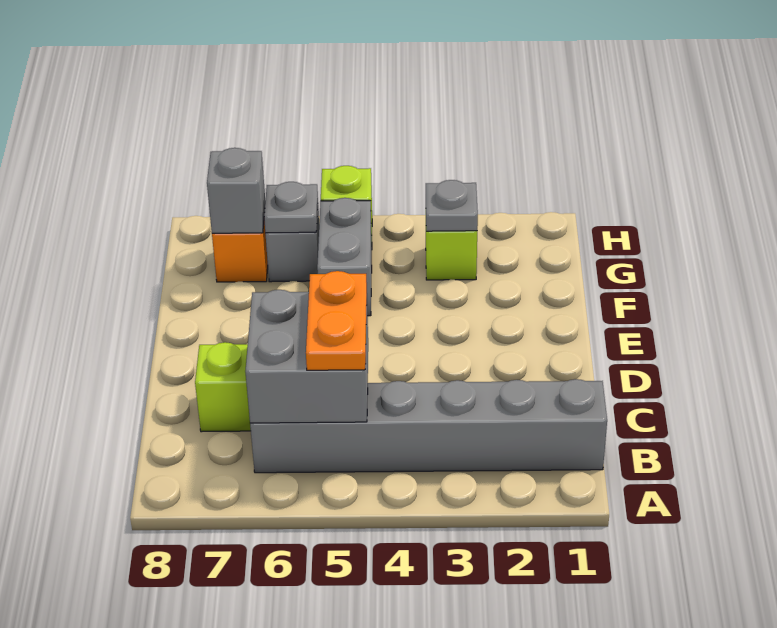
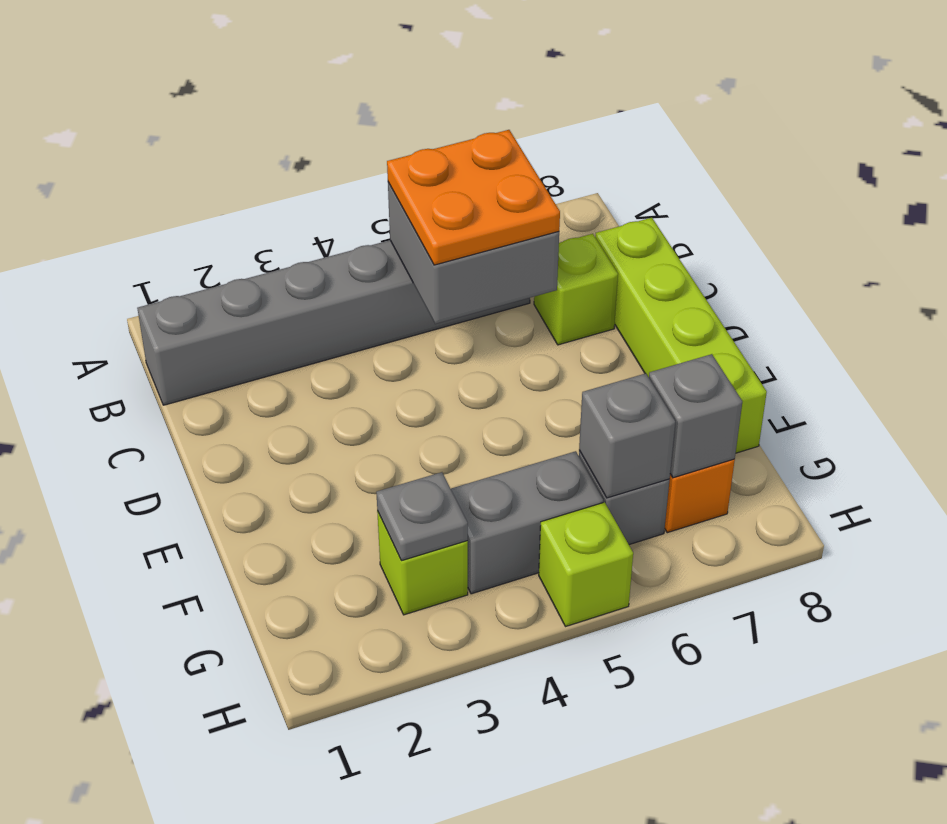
orange plate B5:C5 level 3 -> orange plate B5:C6 level 3
none -> lime brick C8:F8 level 1
grey brick F5:G5 level 1 -> grey brick G4:G5 level 1
grey plate G6 level 2 -> grey brick G6 level 2

